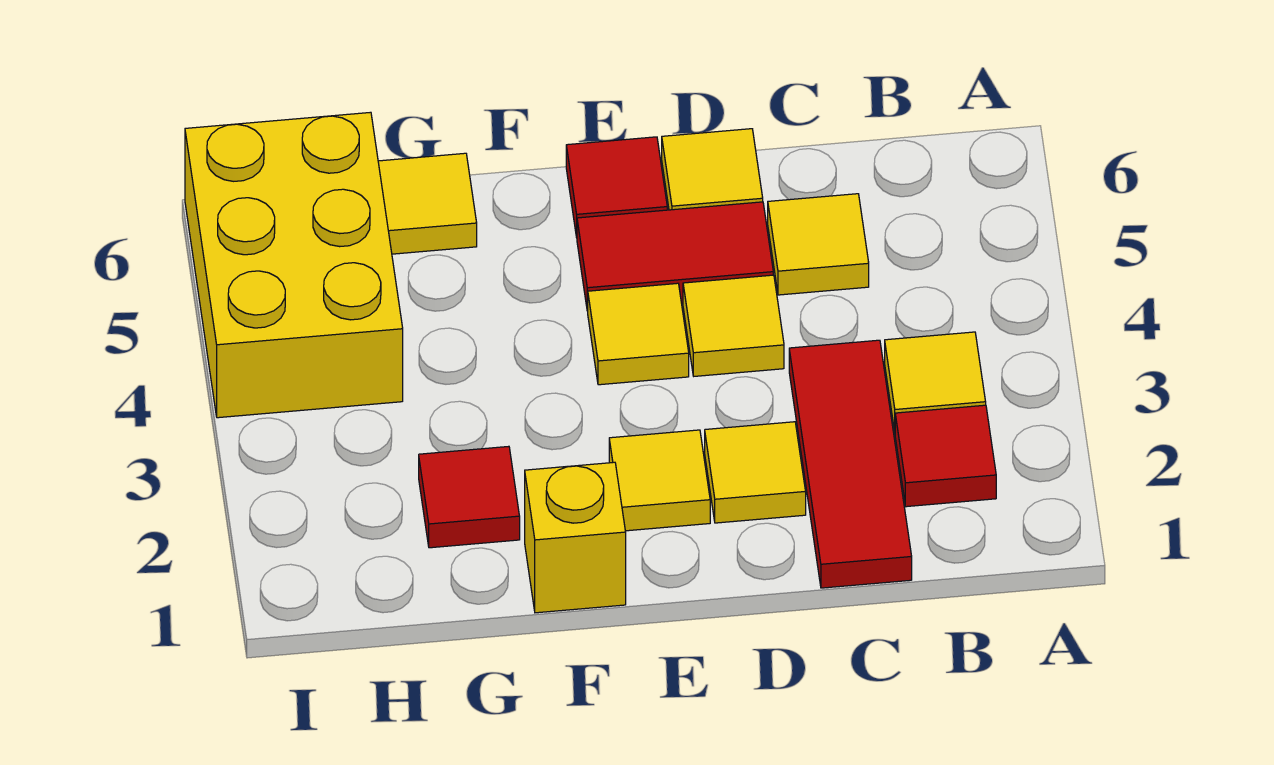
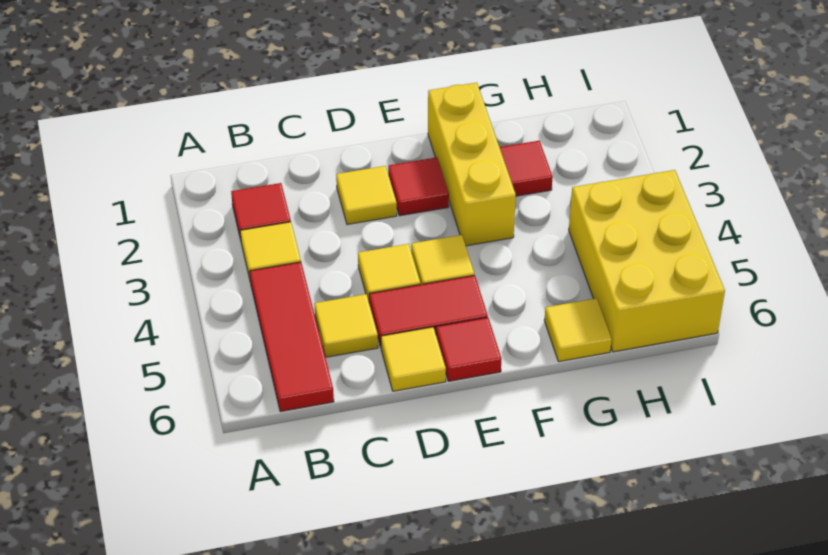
red tile C1:C3 level 1 -> red tile B4:B6 level 1
yellow tile E2 level 1 -> red tile E2 level 1
yellow brick F1 level 1 -> yellow brick F1:F3 level 1

